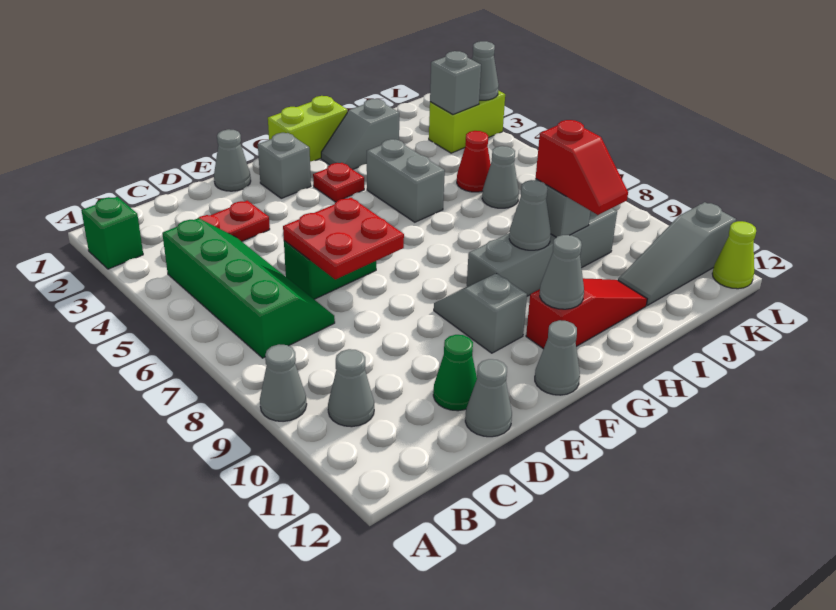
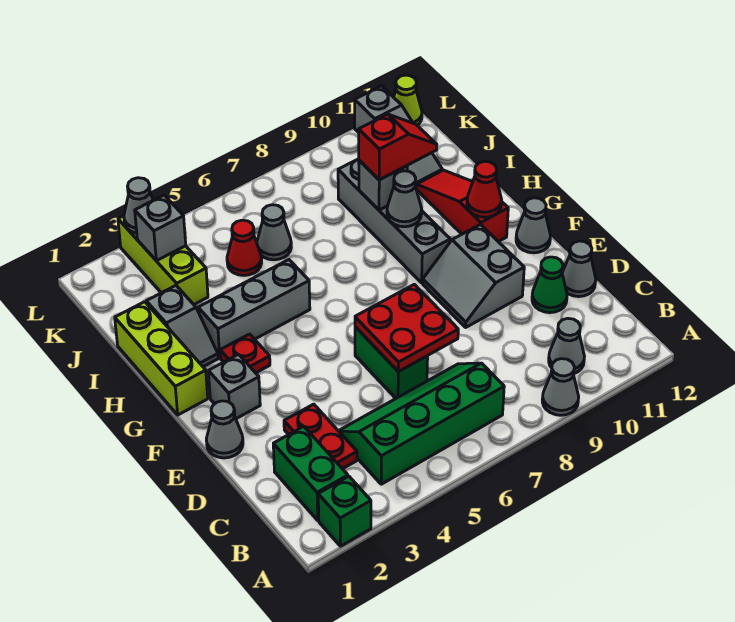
none -> green brick B2:C2 level 1
grey slope F9:F10 level 1 top 10 -> grey slope E9:F10 level 1 top 10
lime brick G1:H1 level 1 -> lime brick G1:I1 level 1
grey cone G11 level 2 -> red cone G11 level 2
grey brick H4:H5 level 1 -> grey brick H3:H5 level 1
lime brick K3:L3 level 1 -> lime brick J3:L3 level 1

